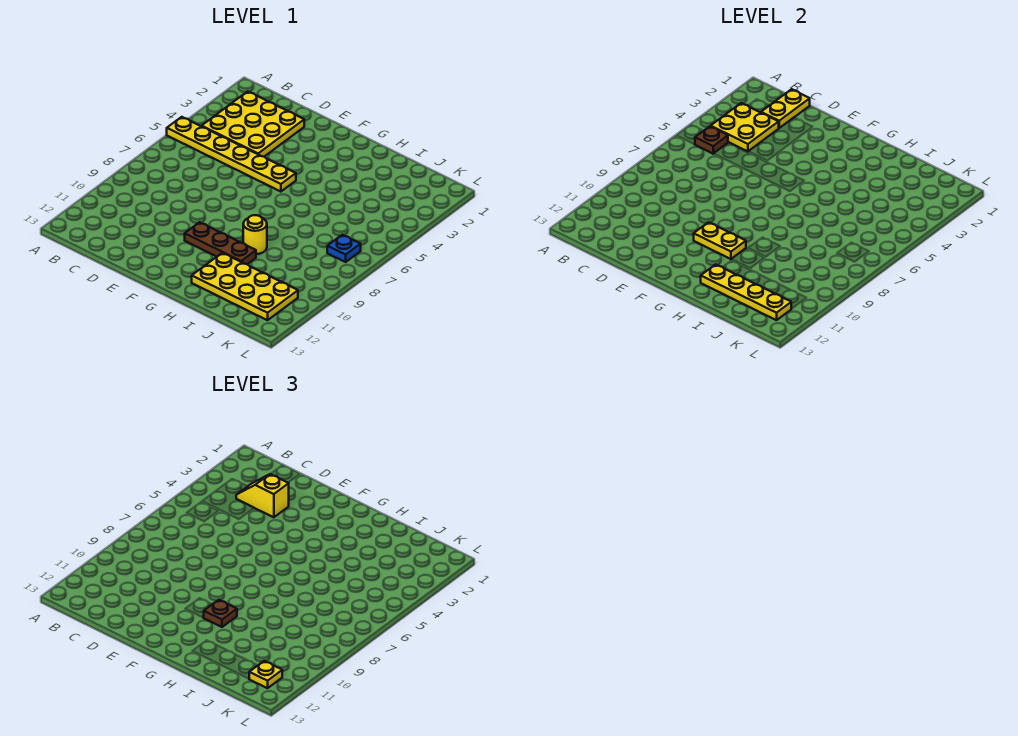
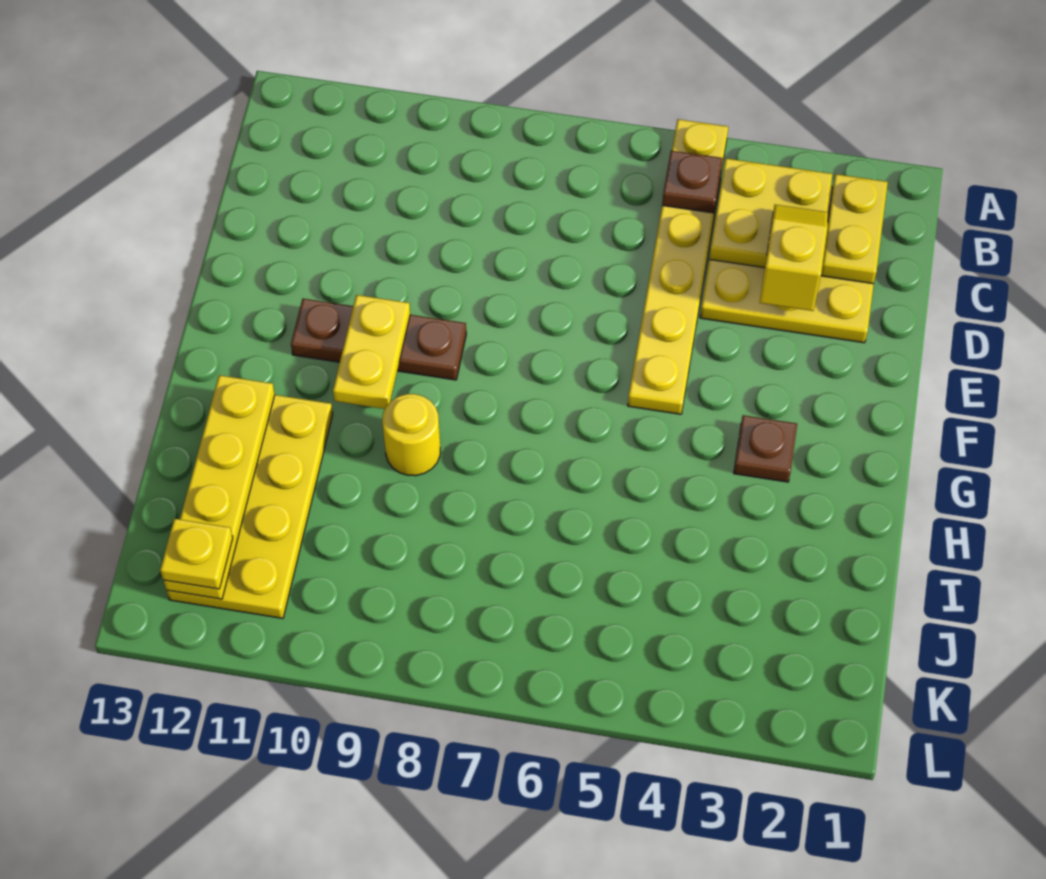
yellow plate C1:C2 level 2 -> yellow plate B2:C2 level 2
brown plate F10:H10 level 1 -> brown plate F9:F11 level 1
brown plate G10 level 3 -> brown plate G3 level 1
blue plate K7 level 1 -> none

